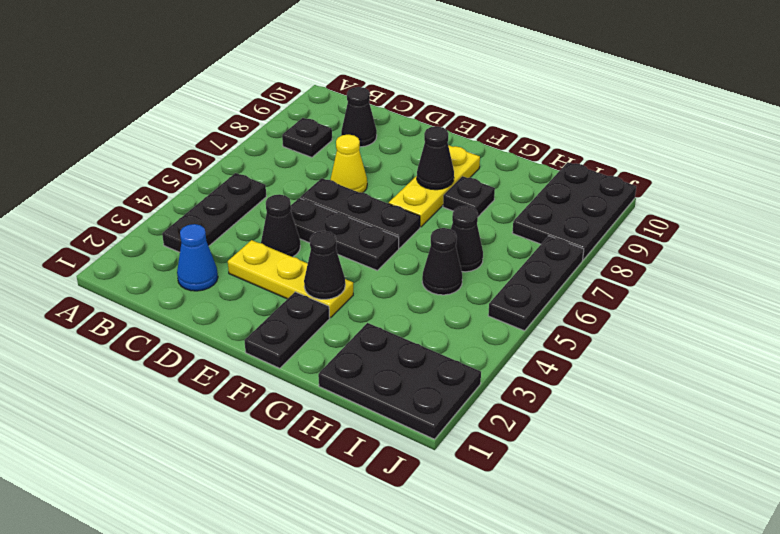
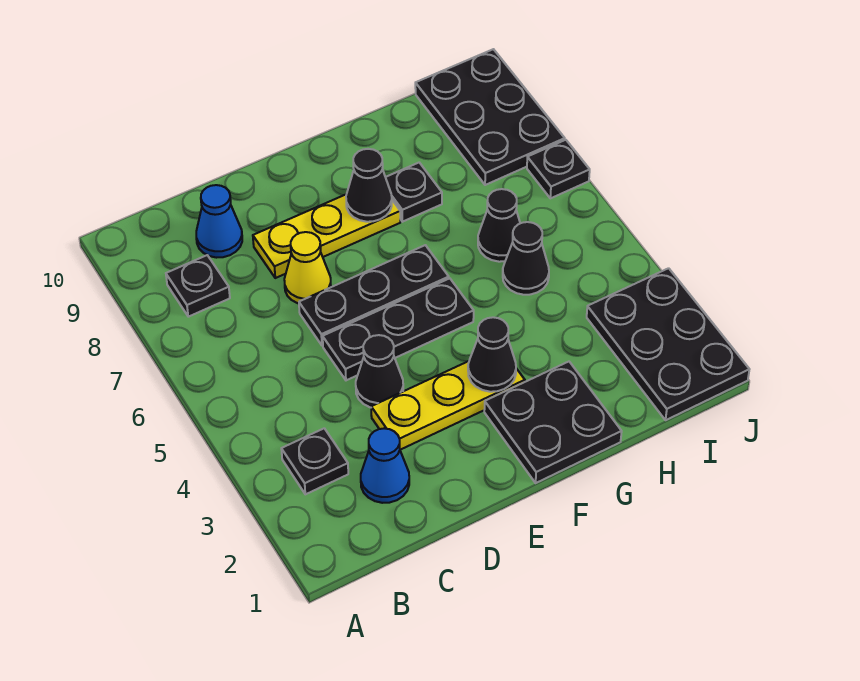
black plate B3:B5 level 1 -> black plate B3 level 1
black cone C9 level 1 -> blue cone C9 level 1
black plate F1:F2 level 1 -> black plate F1:G2 level 1
yellow plate F7:F9 level 1 -> yellow plate D8:F8 level 1
black plate H1:J2 level 1 -> black plate I1:J3 level 1
black plate J5:J7 level 1 -> black plate J7 level 1

